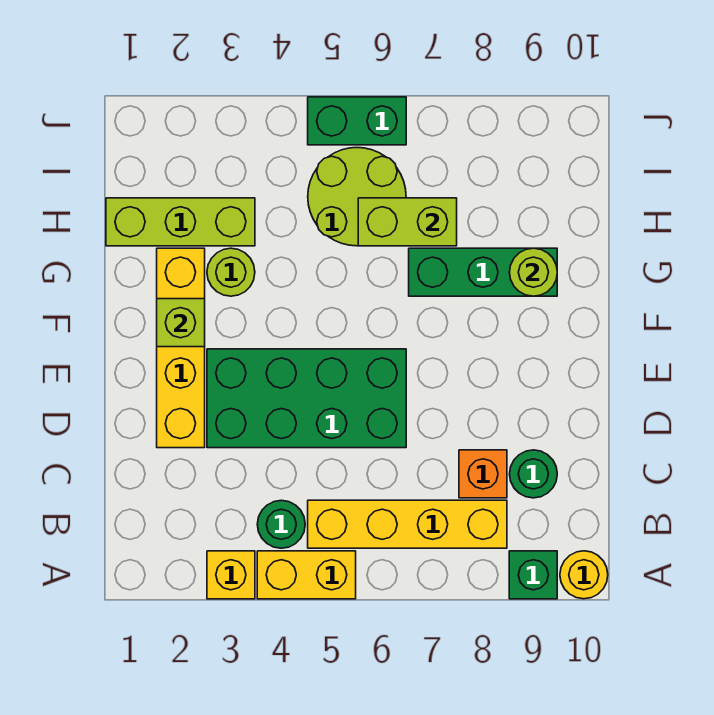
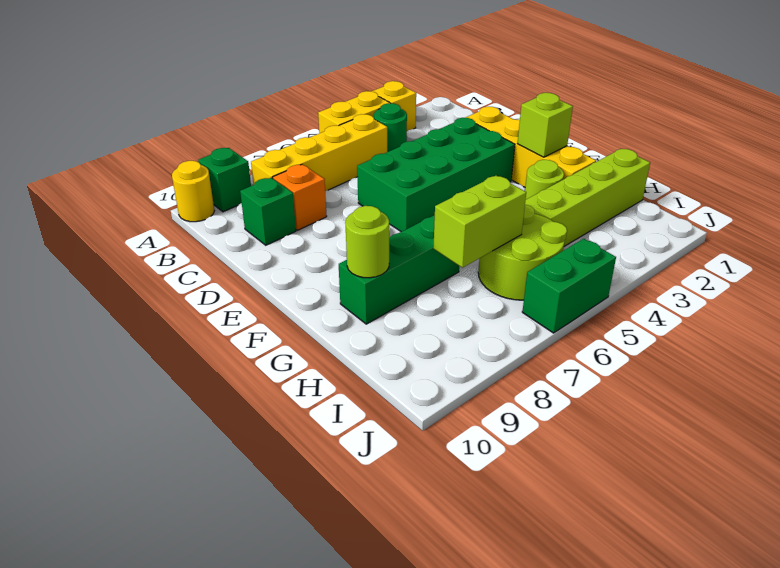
green round brick C9 level 1 -> green brick C9 level 1
lime brick H1:H3 level 1 -> lime brick H1:H4 level 1

